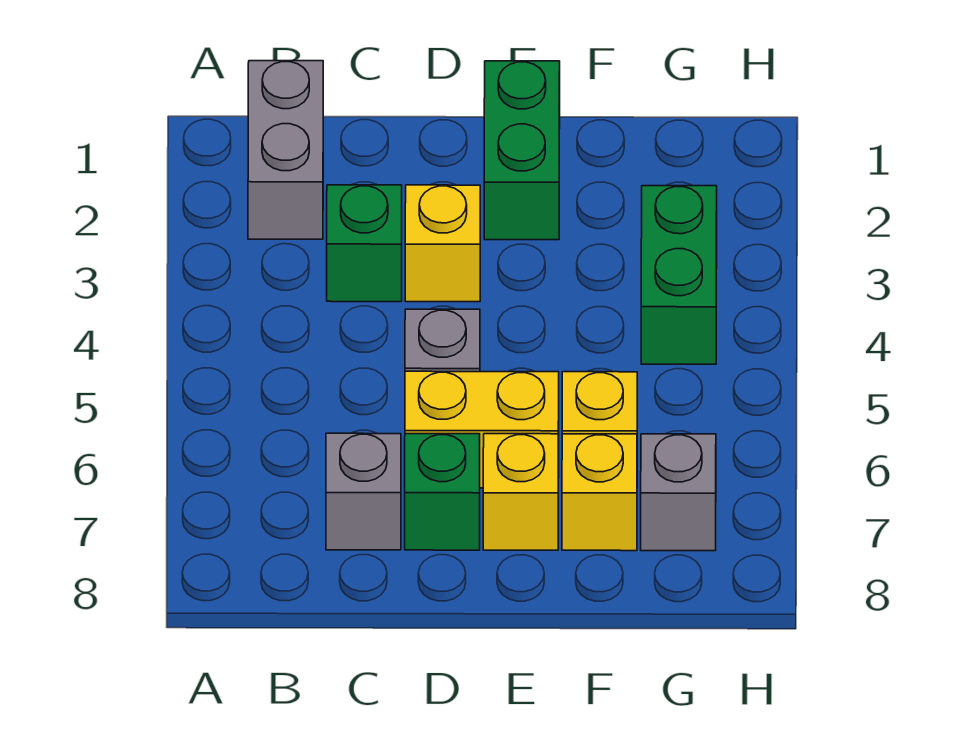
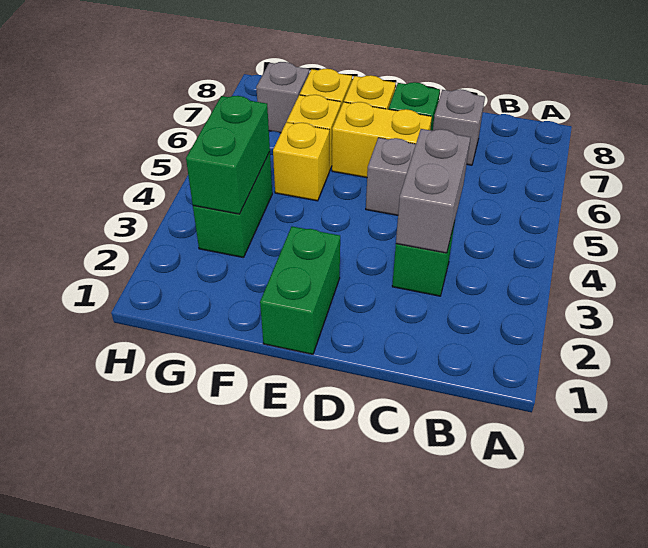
grey brick B1:B2 level 1 -> grey brick C3:C4 level 2
yellow brick D3 level 1 -> yellow brick F5 level 1
none -> green brick G3:G4 level 2

